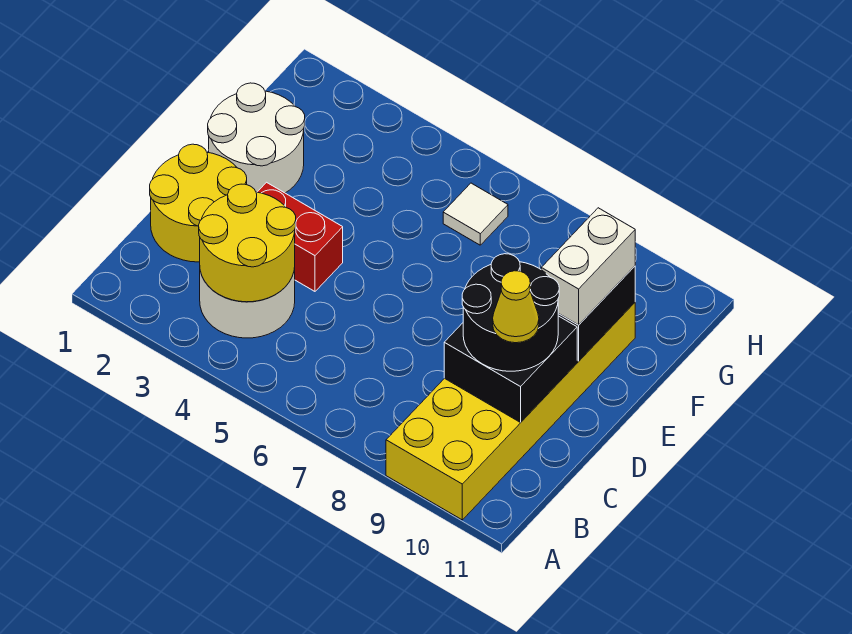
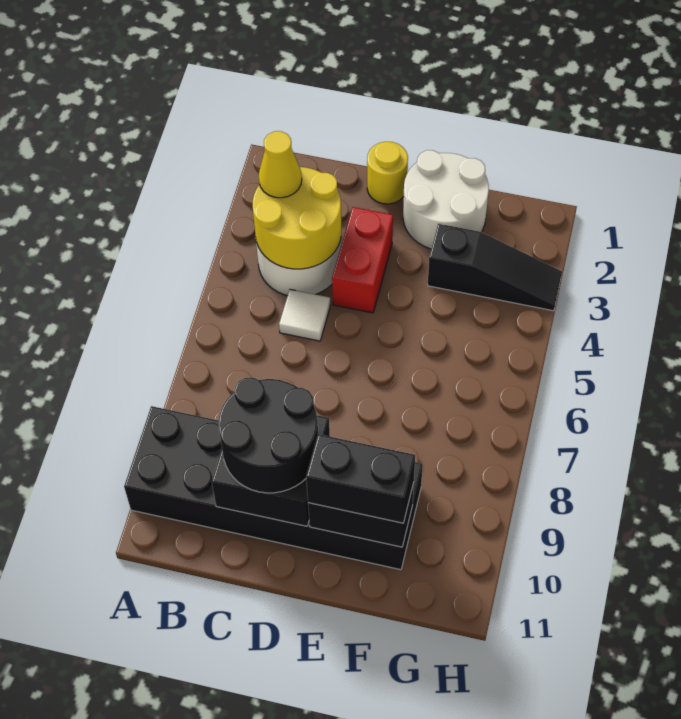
yellow brick A9:F10 level 1 -> black brick A9:F10 level 1
yellow round brick C1:D2 level 1 -> yellow round brick D1 level 1
yellow cone C10 level 4 -> yellow cone B3 level 3
white brick E10:F10 level 3 -> black brick E10:F10 level 3
none -> black slope F3:H3 level 1 top F
white tile G6 level 1 -> white tile C5 level 1

